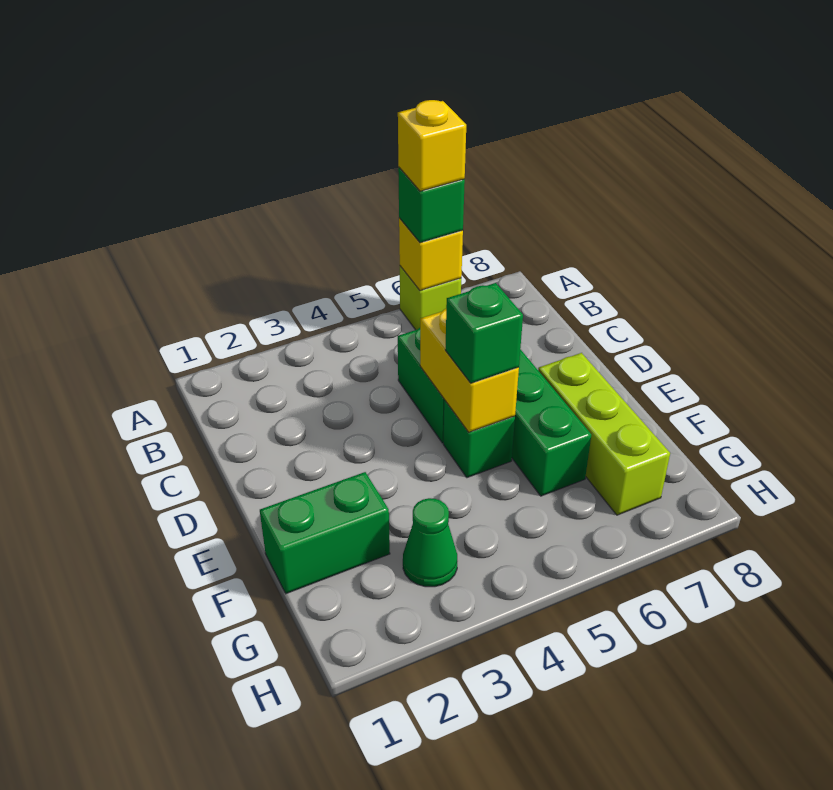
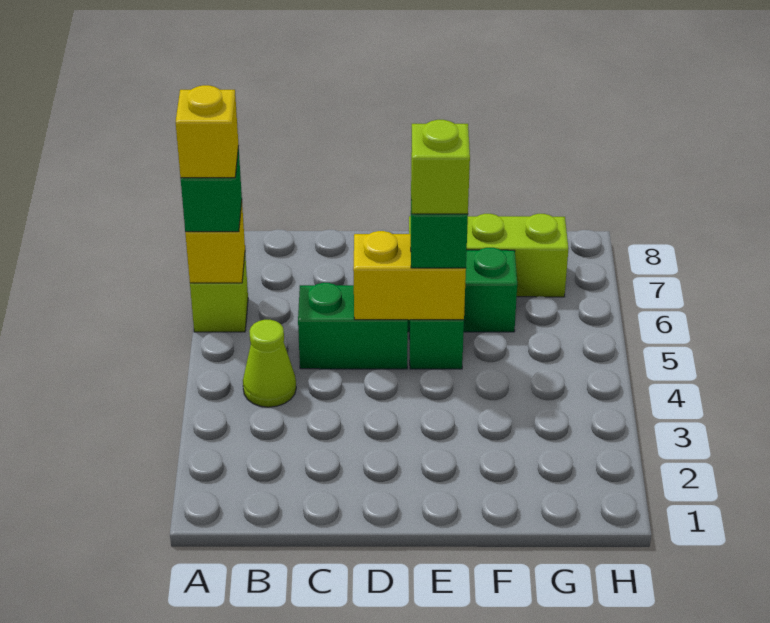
none -> lime cone B4 level 1
none -> lime brick E5 level 4
green brick F1:F2 level 1 -> none
green cone G3 level 1 -> none

